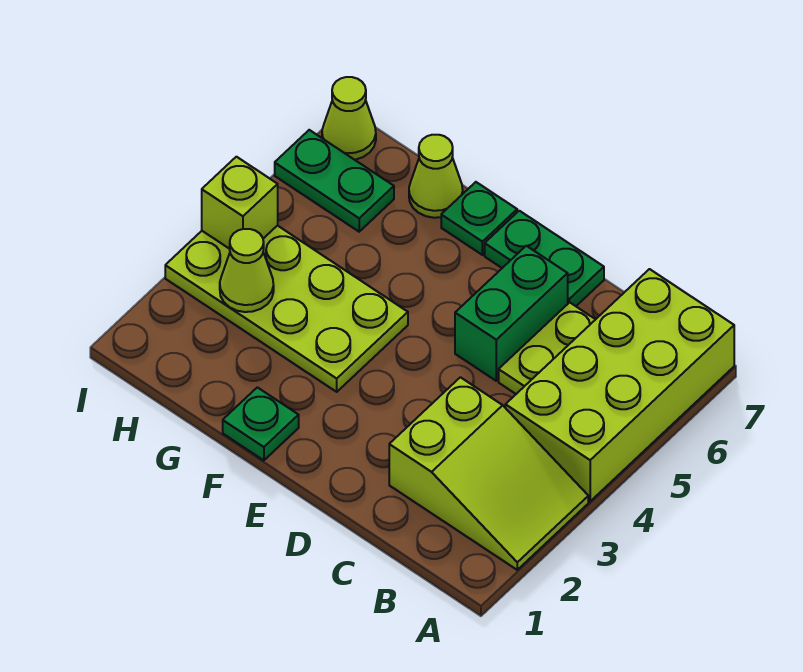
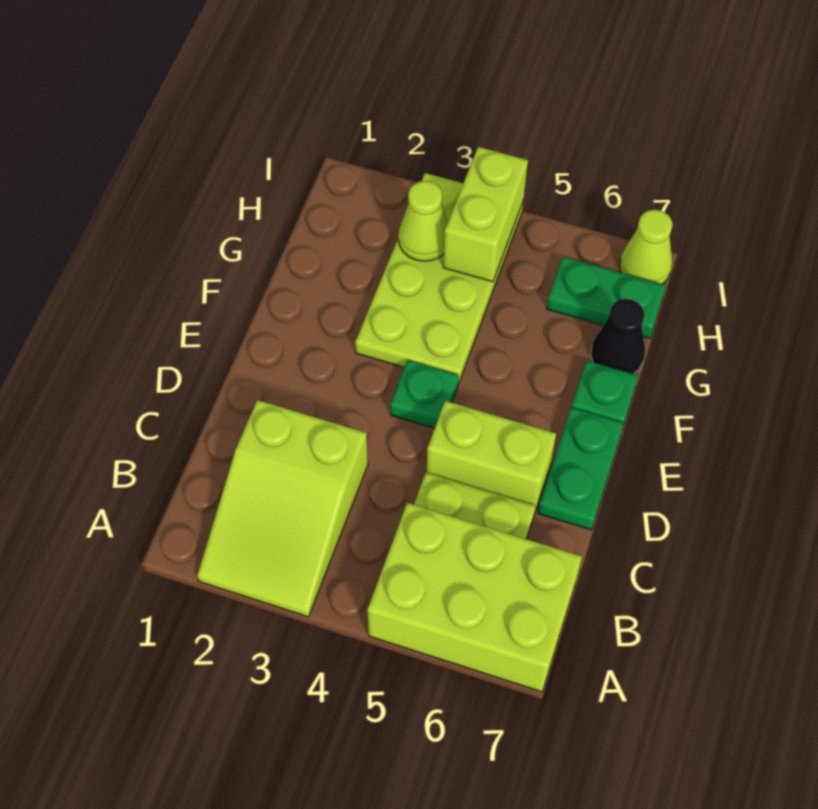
lime brick A4:B7 level 1 -> lime brick A5:B7 level 1
green brick D5:D6 level 1 -> lime brick D5:D6 level 1
green plate F1 level 1 -> green plate E4 level 1
lime cone G7 level 1 -> black cone G7 level 1
green plate H6:I6 level 1 -> green plate H6:H7 level 1
lime brick I4 level 2 -> lime brick H4:I4 level 2

